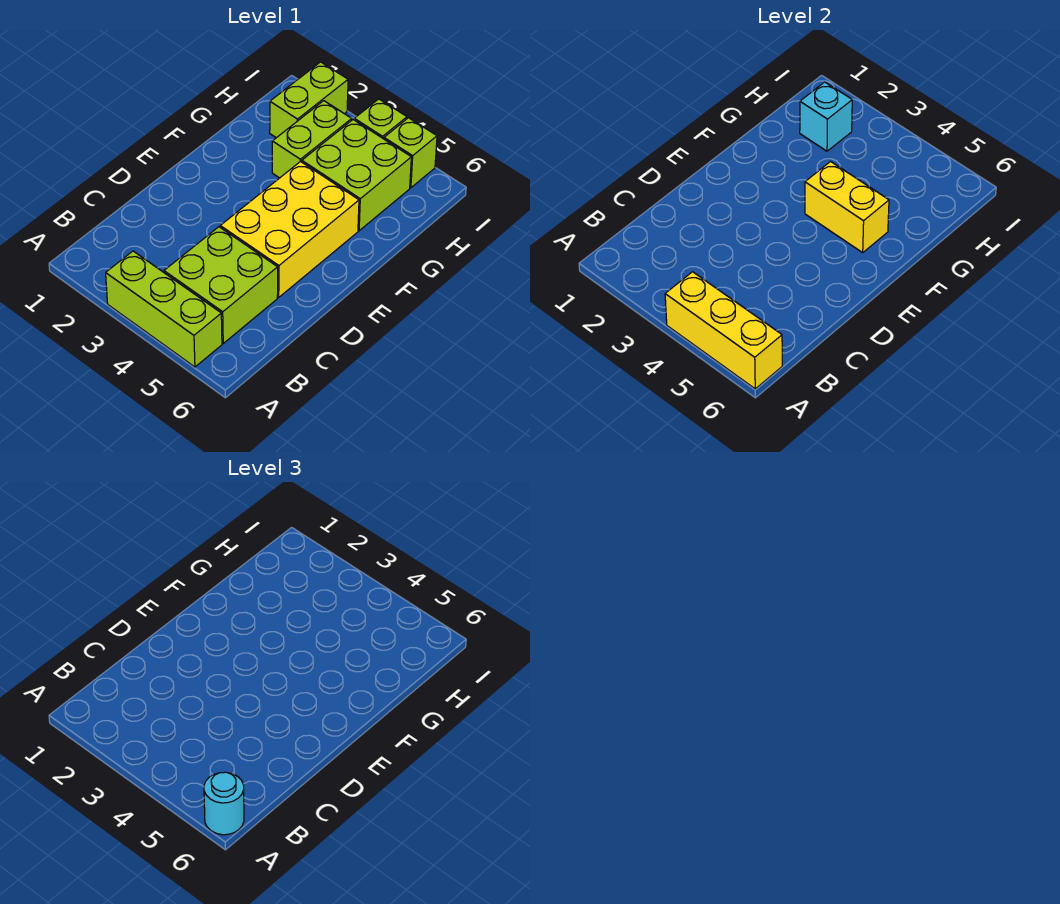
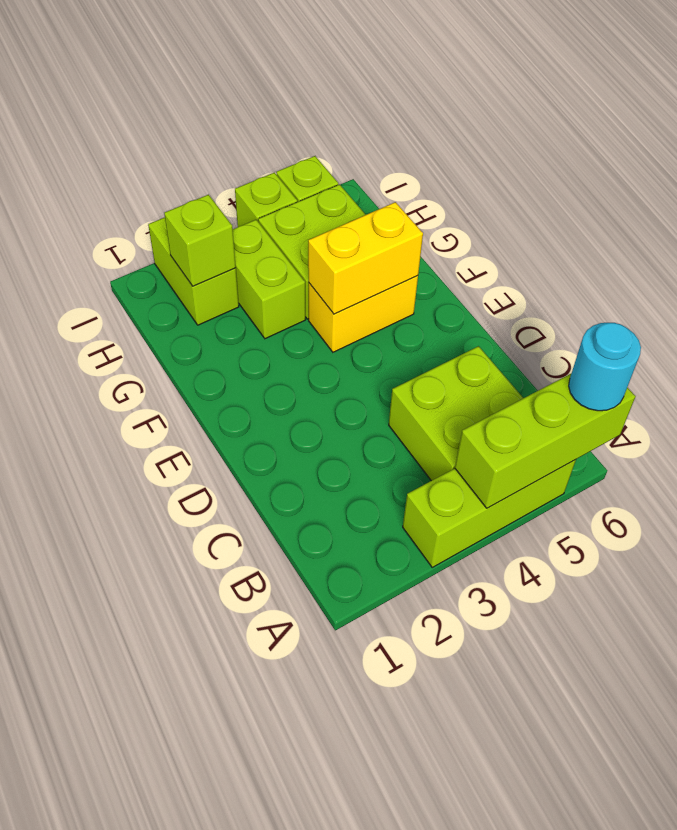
yellow brick A4:A6 level 2 -> lime brick A4:A6 level 2
yellow brick D4:F5 level 1 -> yellow brick F4:F5 level 1
cyan brick H2 level 2 -> lime brick H2 level 2

